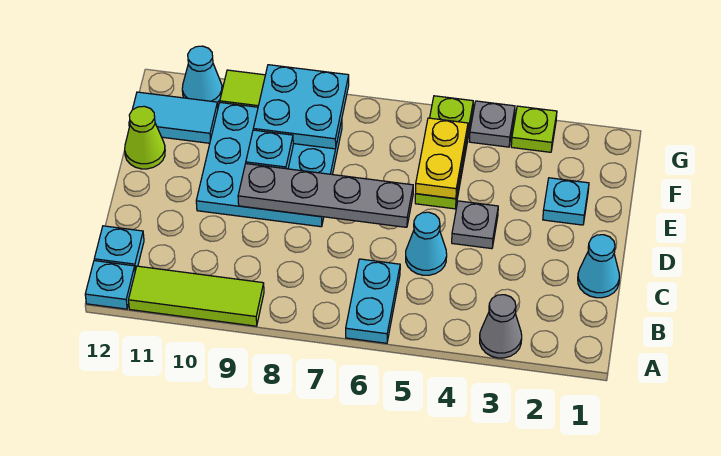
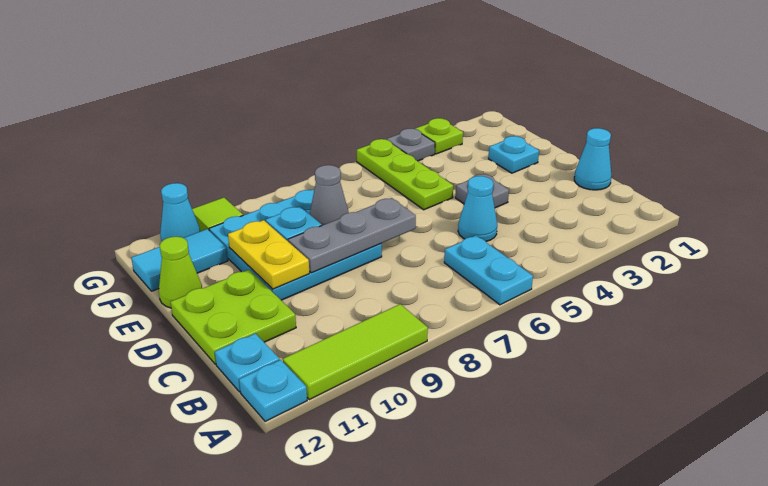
grey cone A3 level 1 -> grey cone E8 level 2
none -> lime plate C11:D12 level 1
grey plate D6:D9 level 2 -> grey plate D7:D9 level 2
yellow plate E5:F5 level 2 -> yellow plate D10:E10 level 2
cyan plate F8:G9 level 2 -> none

